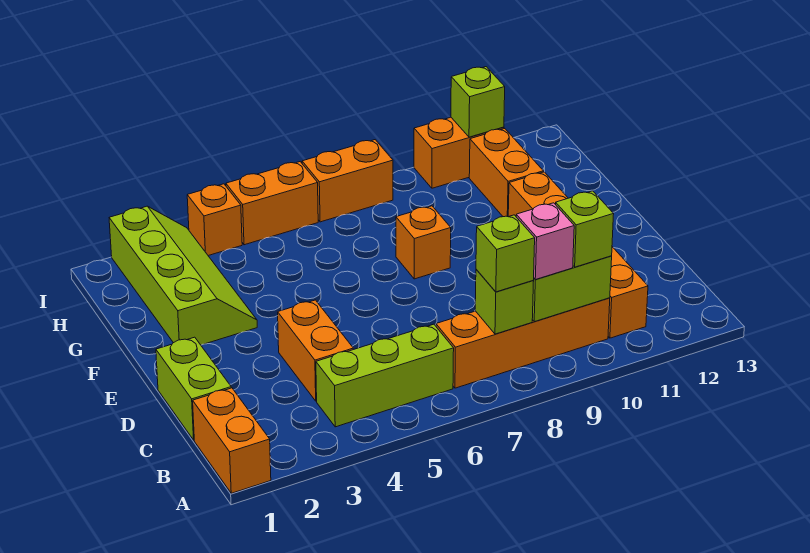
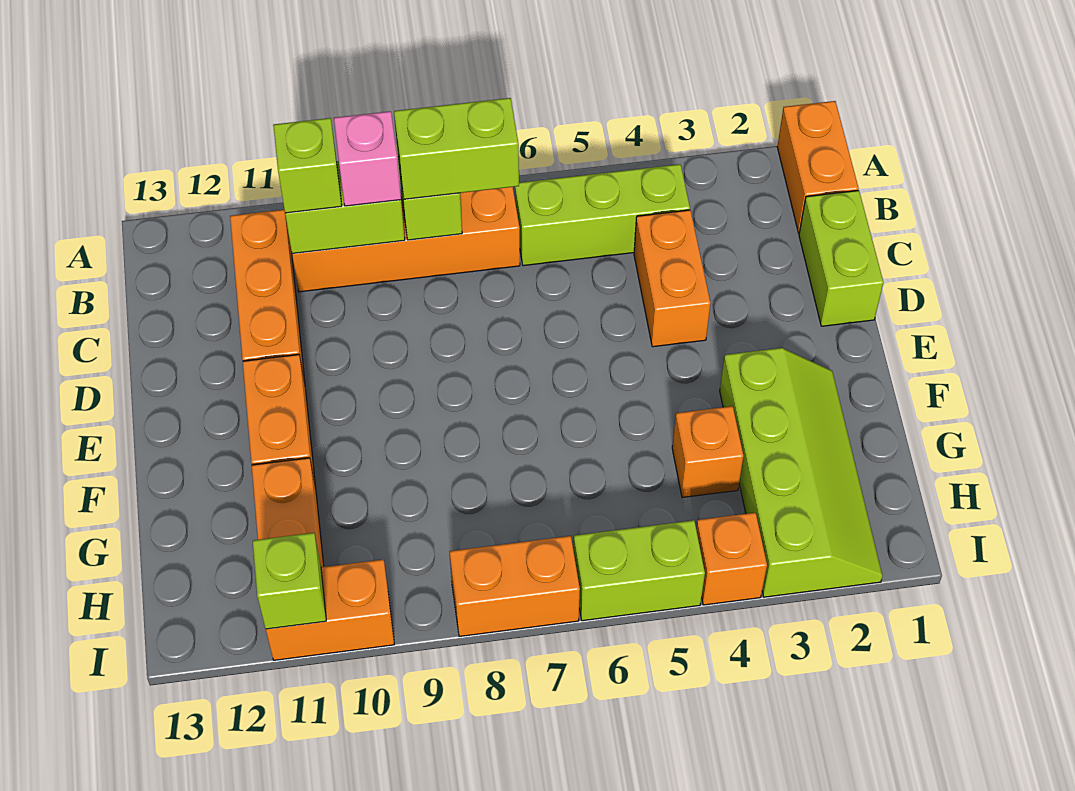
lime brick B8 level 3 -> lime brick B7:B8 level 3
lime slope F2:I3 level 1 top 2 -> lime slope F2:I3 level 1 top 3
orange brick F8 level 1 -> orange brick G4 level 1
orange brick I5:I6 level 1 -> lime brick I5:I6 level 1

